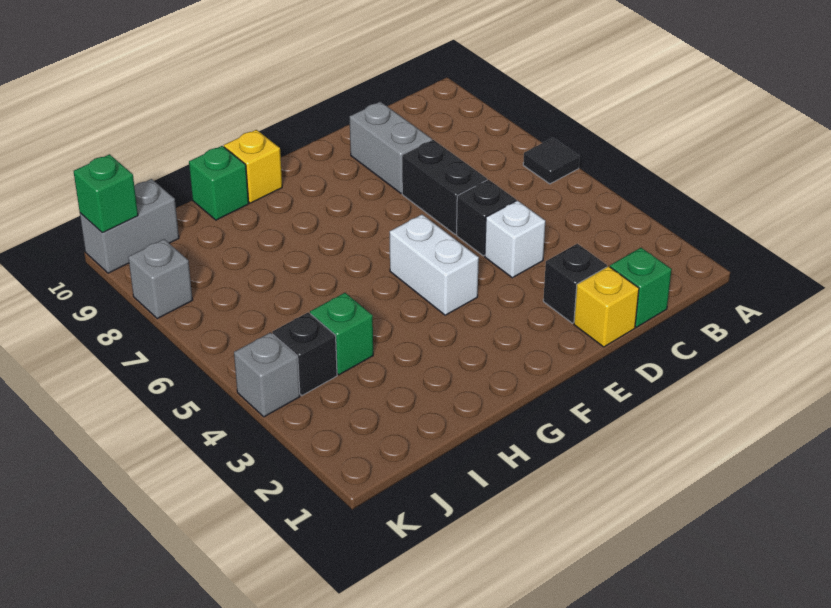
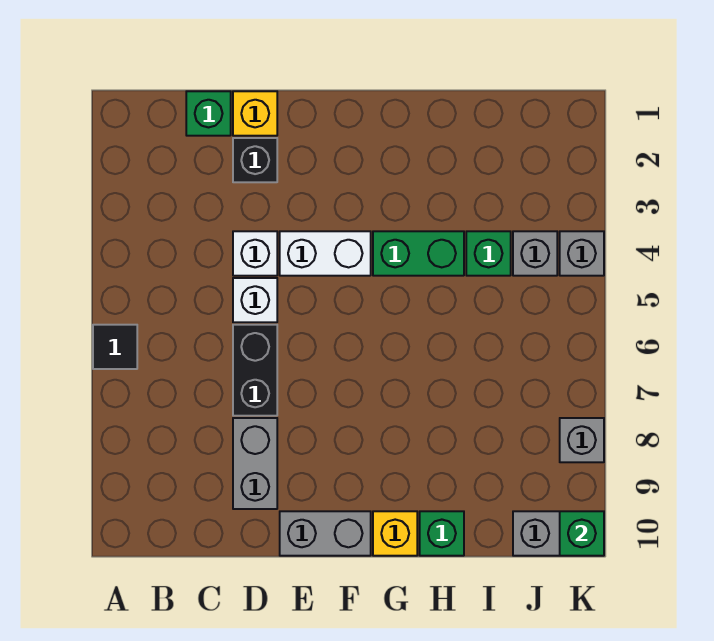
black brick D5 level 1 -> white brick D5 level 1
none -> grey brick E10:F10 level 1
white brick F4:F5 level 1 -> white brick E4:F4 level 1
none -> green brick G4:H4 level 1
black brick J4 level 1 -> grey brick J4 level 1

